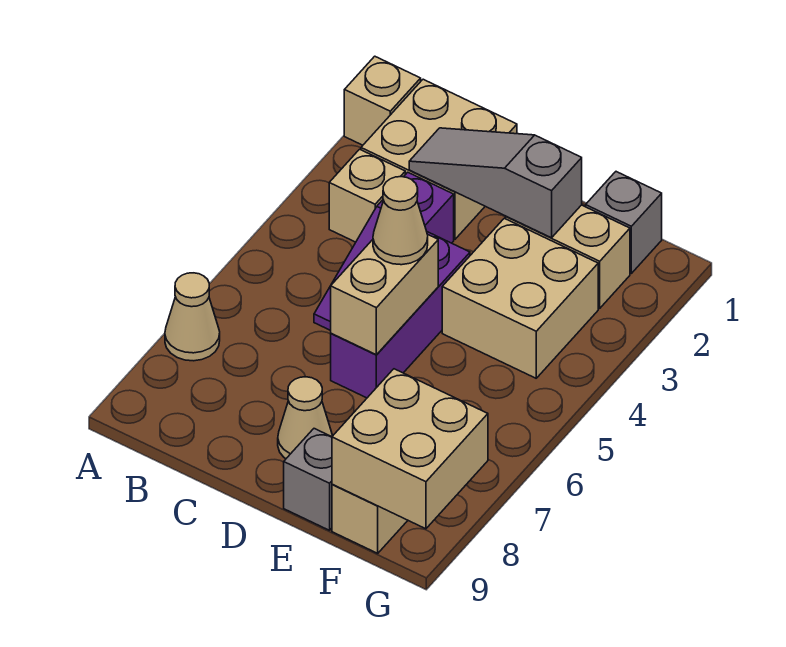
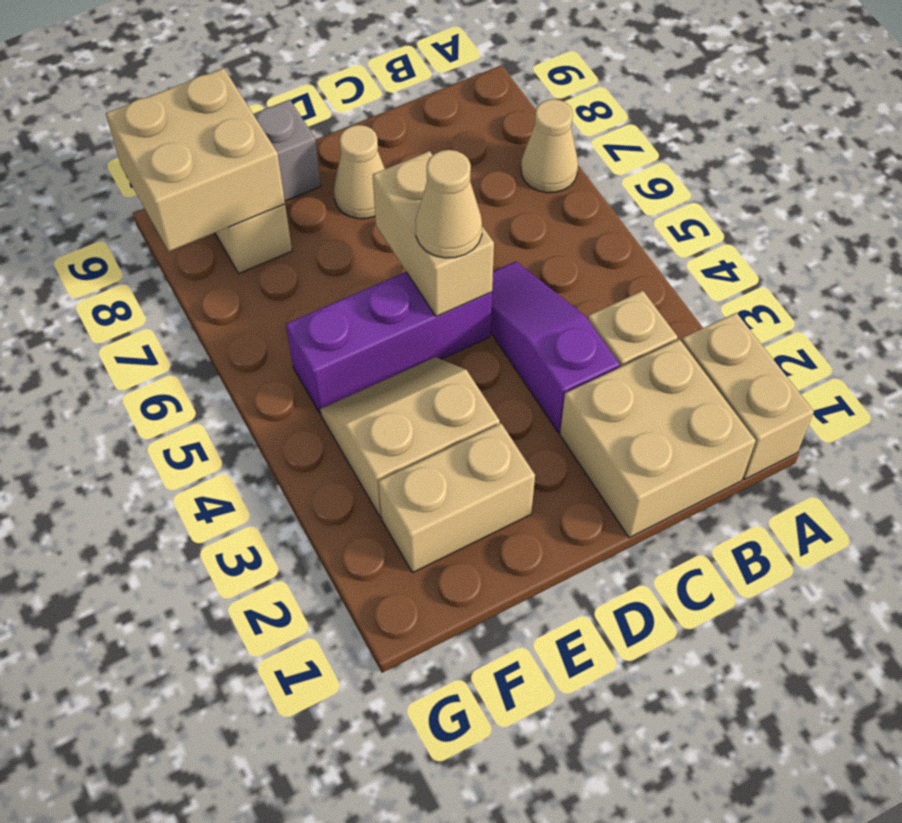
tan brick A1 level 1 -> tan brick A1:A2 level 1
grey slope C2:E2 level 2 top E -> none
purple brick D4:D6 level 1 -> purple brick D5:F5 level 1
tan brick E3:F4 level 1 -> tan slope E3:F4 level 1 top 3
grey brick F1 level 1 -> none

